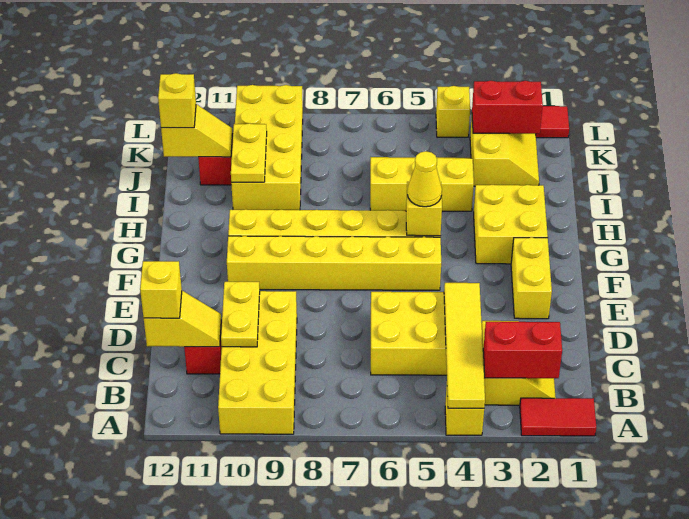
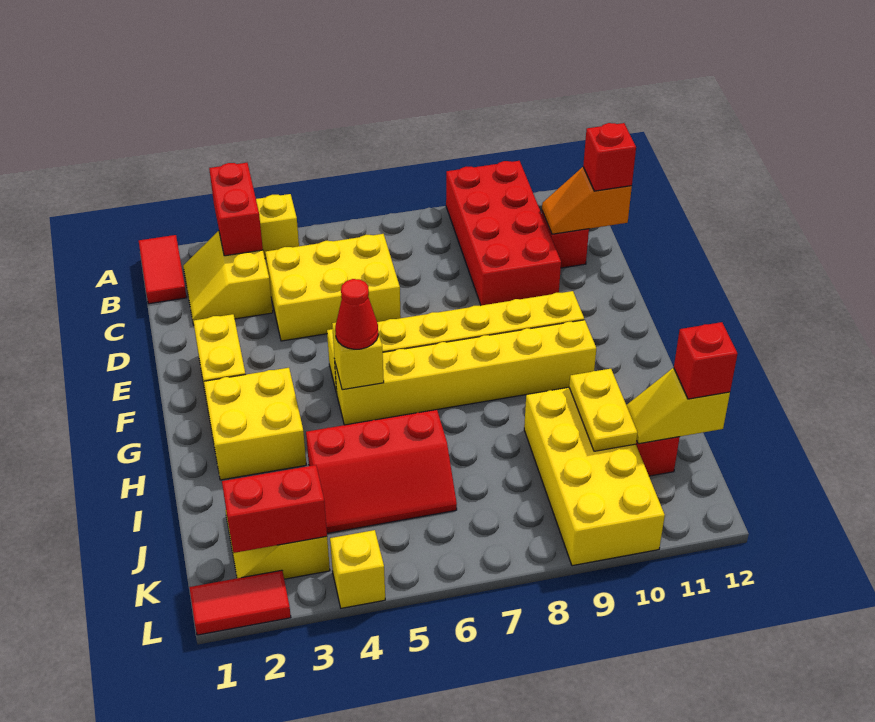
red tile A1:A2 level 1 -> red tile A1:B1 level 1
yellow tile A4:D4 level 2 -> none
yellow brick A9:D10 level 1 -> red brick A9:D10 level 1
red brick B2:B3 level 2 -> red brick A3:B3 level 2
yellow plate C10:D10 level 2 -> none
yellow slope C11:C12 level 2 top 12 -> orange slope C11:C12 level 2 top 12
yellow brick C12 level 3 -> red brick C12 level 3
yellow cone G5 level 3 -> red cone G5 level 3
yellow slope I4:J6 level 1 top I -> red slope I4:J6 level 1 top I
yellow brick J12 level 3 -> red brick J12 level 3

